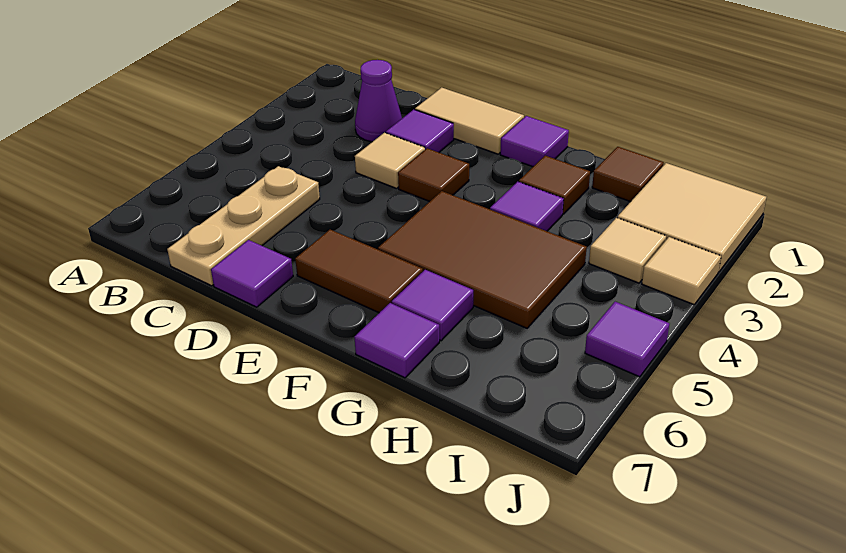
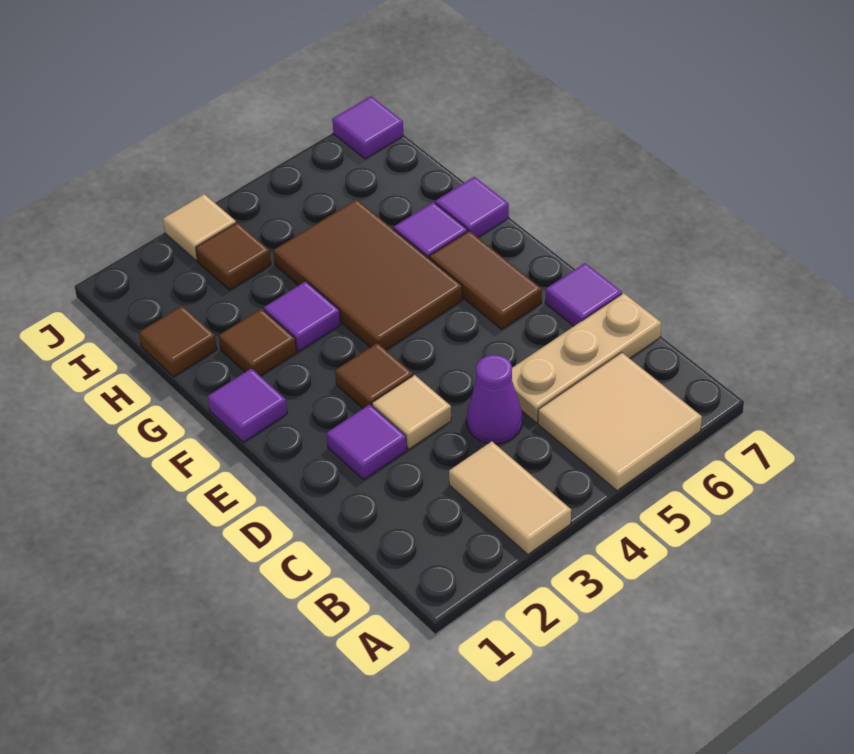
purple cone C2 level 1 -> purple cone C4 level 1
tan tile D1:E1 level 1 -> tan tile A3:B3 level 1
tan tile I1:J2 level 1 -> tan tile A5:B6 level 1
tan tile I3 level 1 -> brown tile I3 level 1
purple tile J5 level 1 -> purple tile J7 level 1

